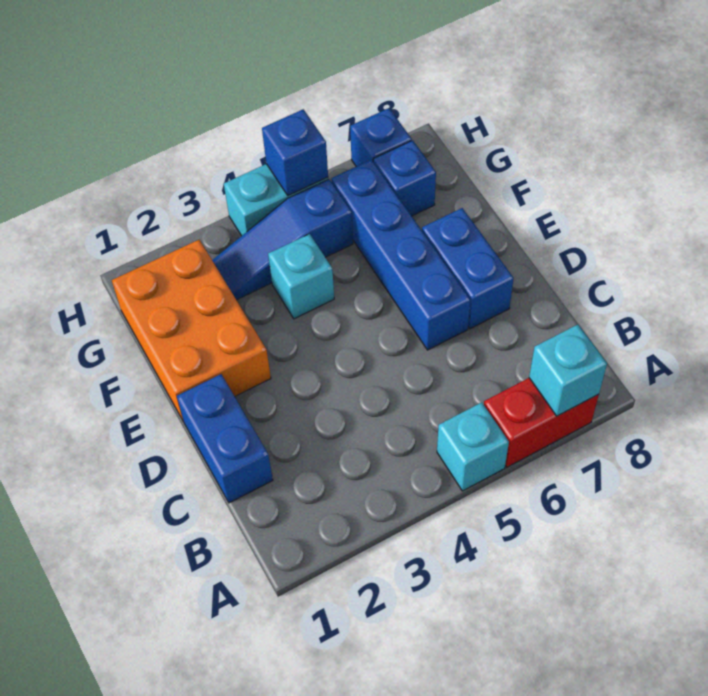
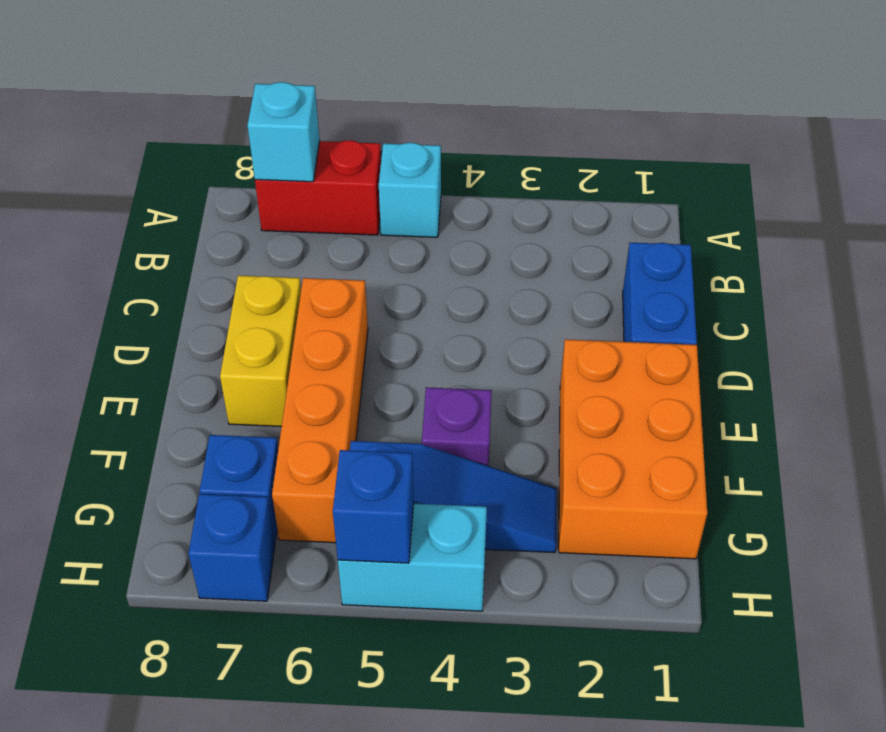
blue brick D6:G6 level 1 -> orange brick D6:G6 level 1
blue brick D7:E7 level 1 -> yellow brick D7:E7 level 1
cyan brick F4 level 1 -> purple brick F4 level 1

